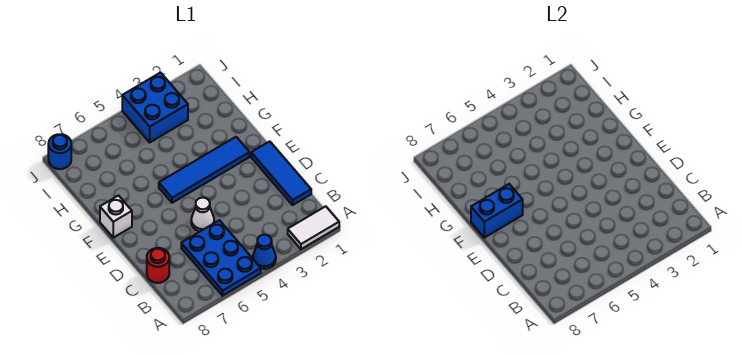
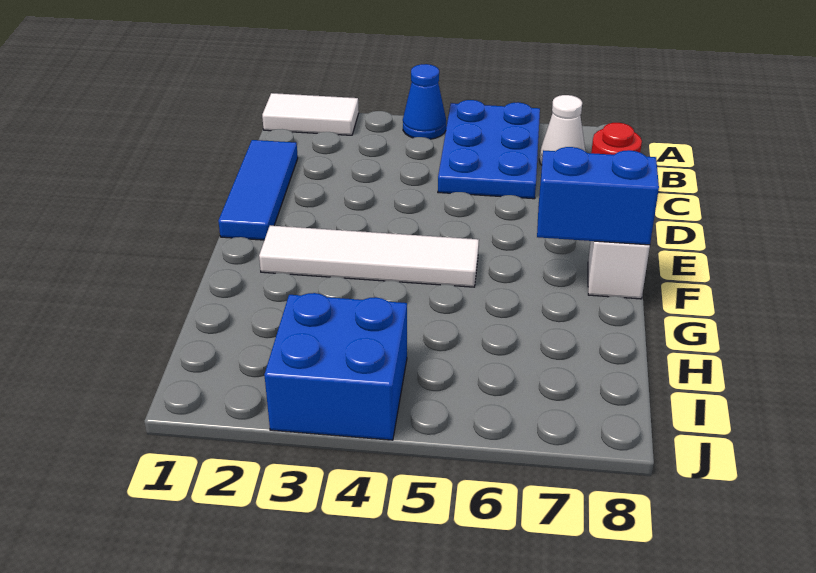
white cone D5 level 1 -> white cone B7 level 1
blue tile F2:F5 level 1 -> white tile F2:F5 level 1
blue round brick J8 level 1 -> none

